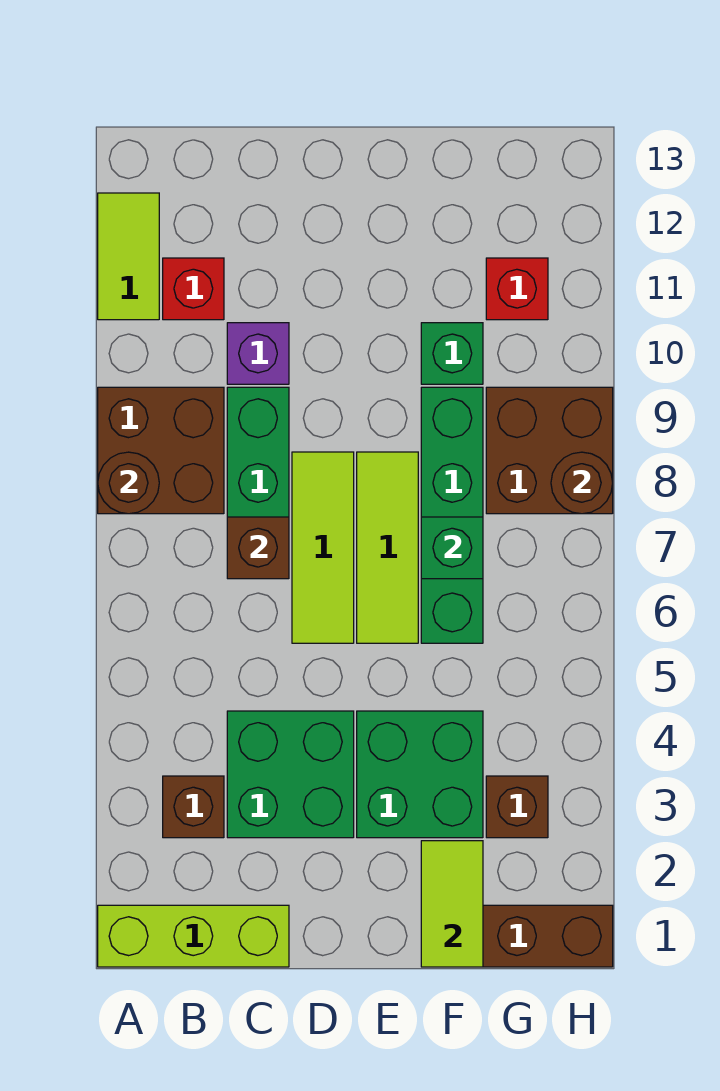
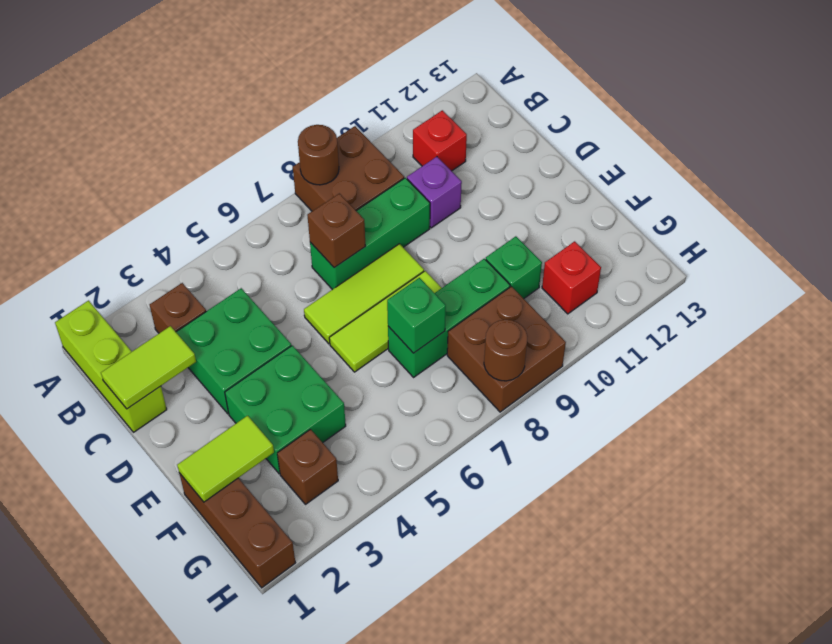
lime tile A11:A12 level 1 -> lime tile C1:C2 level 2
green brick F6:F9 level 1 -> green brick F7:F9 level 1

